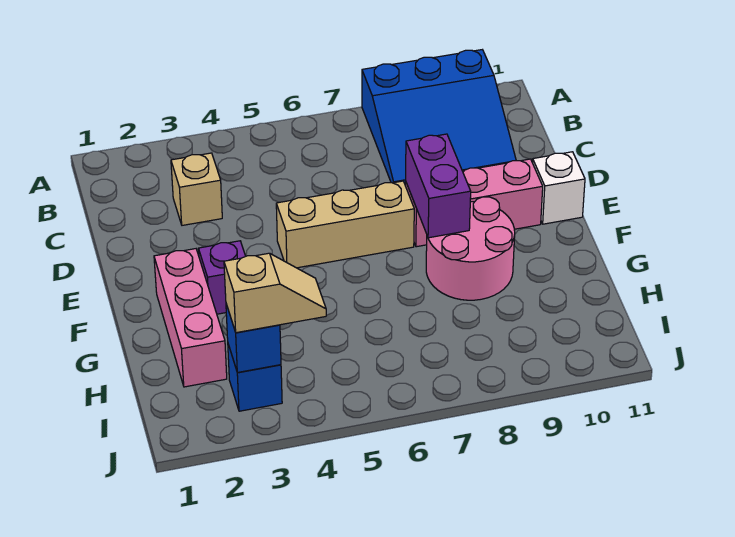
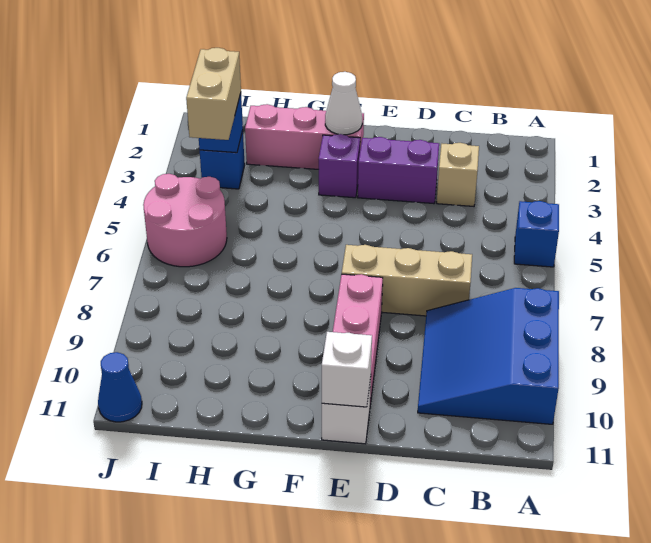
none -> blue brick A5 level 1
tan brick E5:E7 level 1 -> tan brick C7:E7 level 1
purple brick E8:F8 level 2 -> purple brick D3:E3 level 1
none -> white brick E11 level 2
none -> white cone F2 level 2
pink round brick F8:G9 level 1 -> pink round brick I5:J6 level 1
tan slope I3:I4 level 3 top 3 -> tan brick I3:I4 level 3
none -> blue cone J11 level 1

